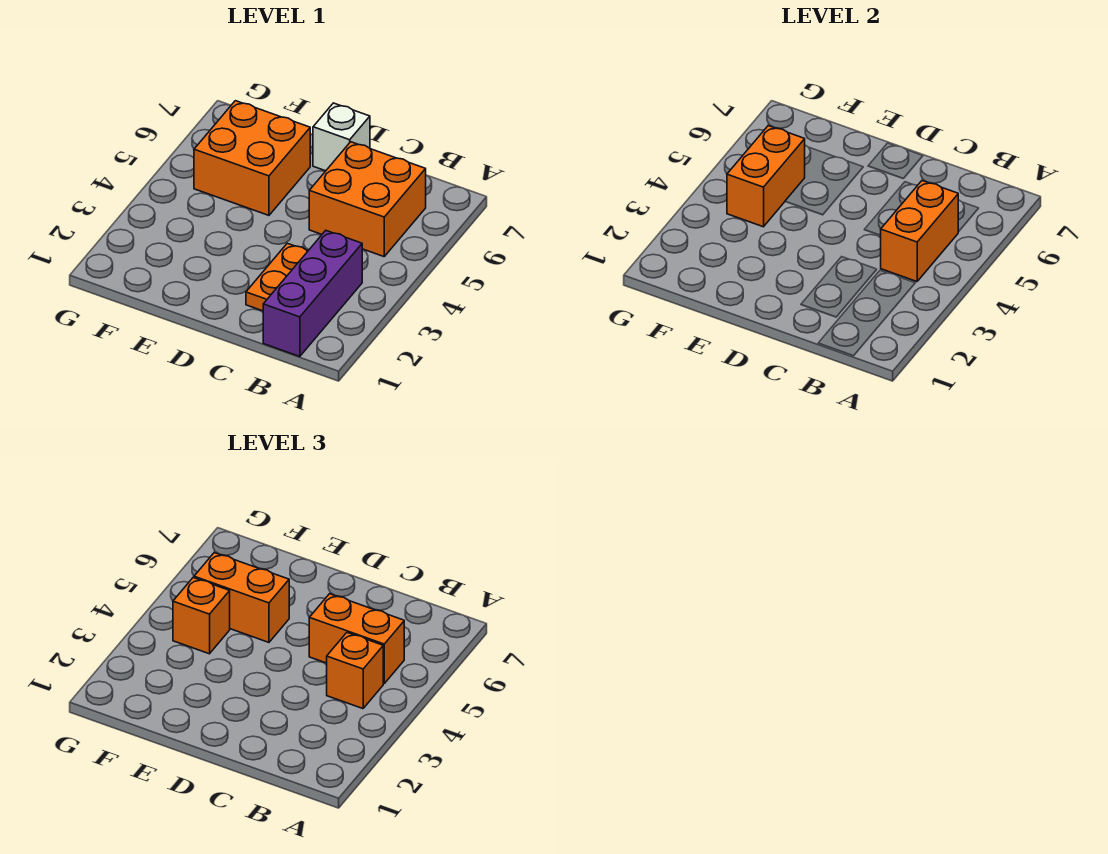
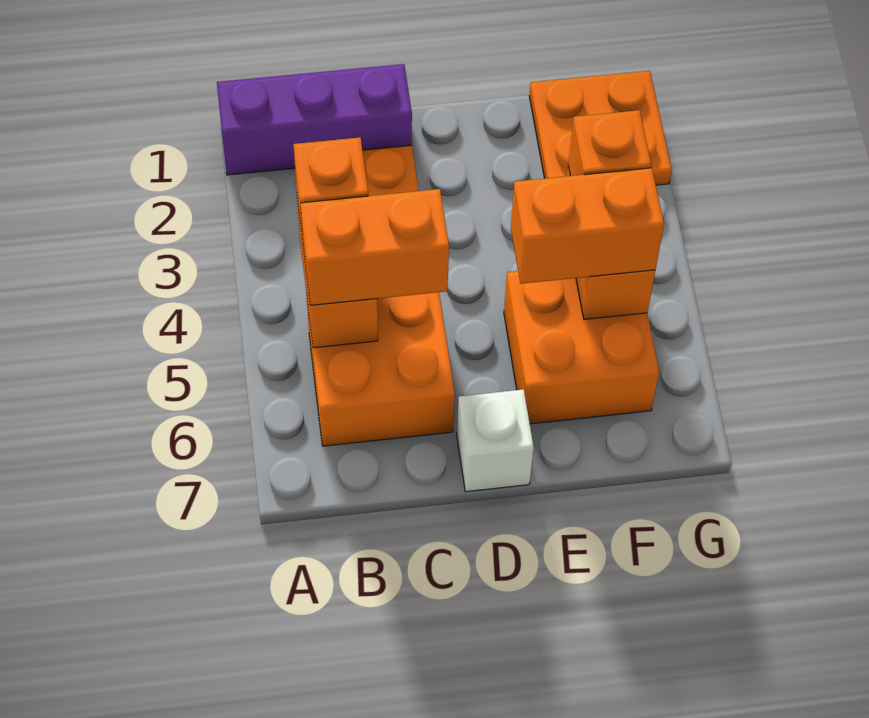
purple brick B1:B3 level 1 -> purple brick A1:C1 level 1
none -> orange plate F1:G2 level 1

